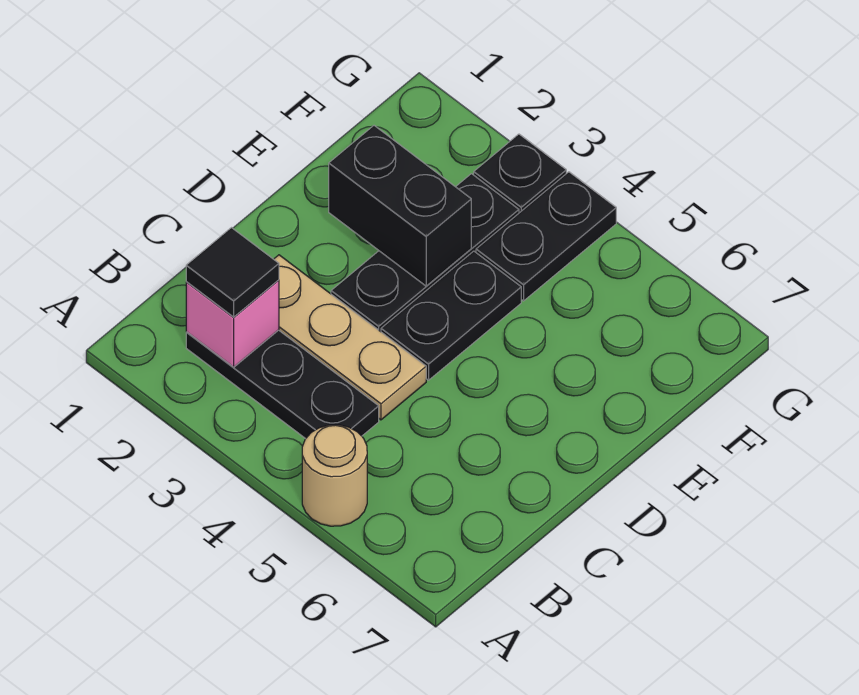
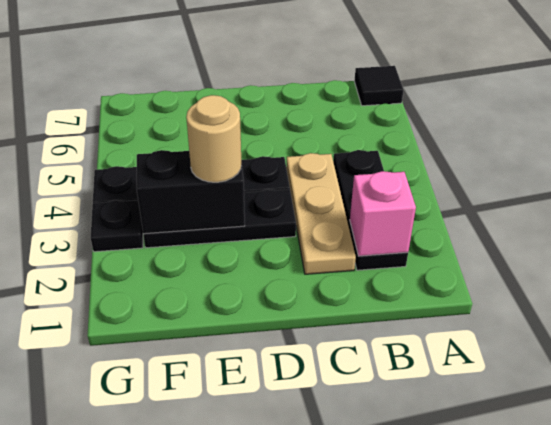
tan round brick A5 level 1 -> tan round brick E3 level 3
black tile B2 level 3 -> black tile A7 level 1
black brick E2:E3 level 2 -> black brick E3:F3 level 2

